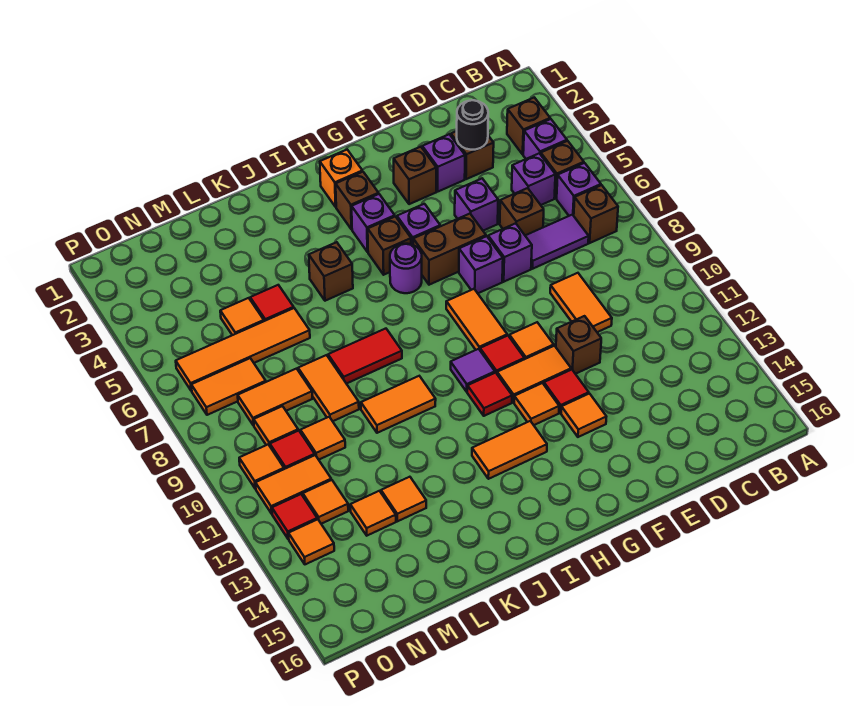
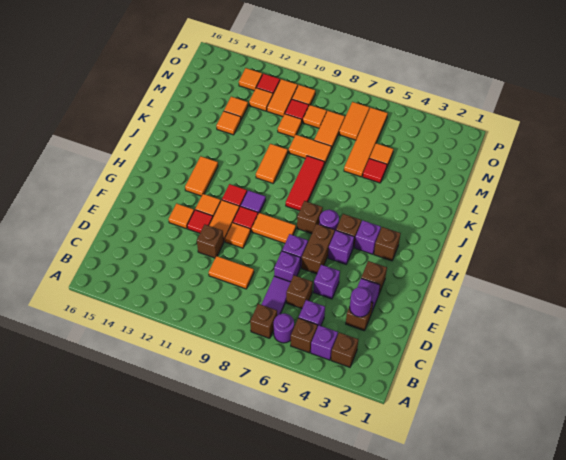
purple brick B6 level 1 -> purple round brick B6 level 1
black round brick D3 level 2 -> purple round brick D3 level 2
orange brick H2 level 1 -> none
brown brick J5 level 1 -> brown brick H7 level 1
red tile J8:K8 level 1 -> red tile I8:K8 level 1

